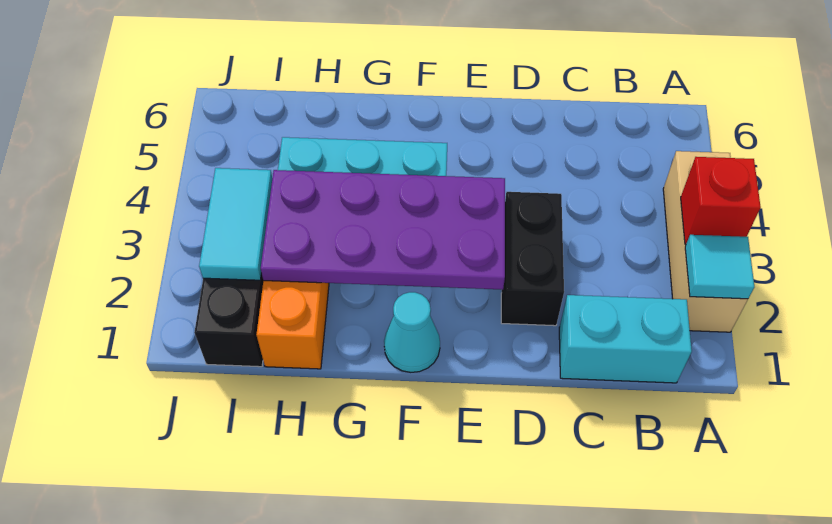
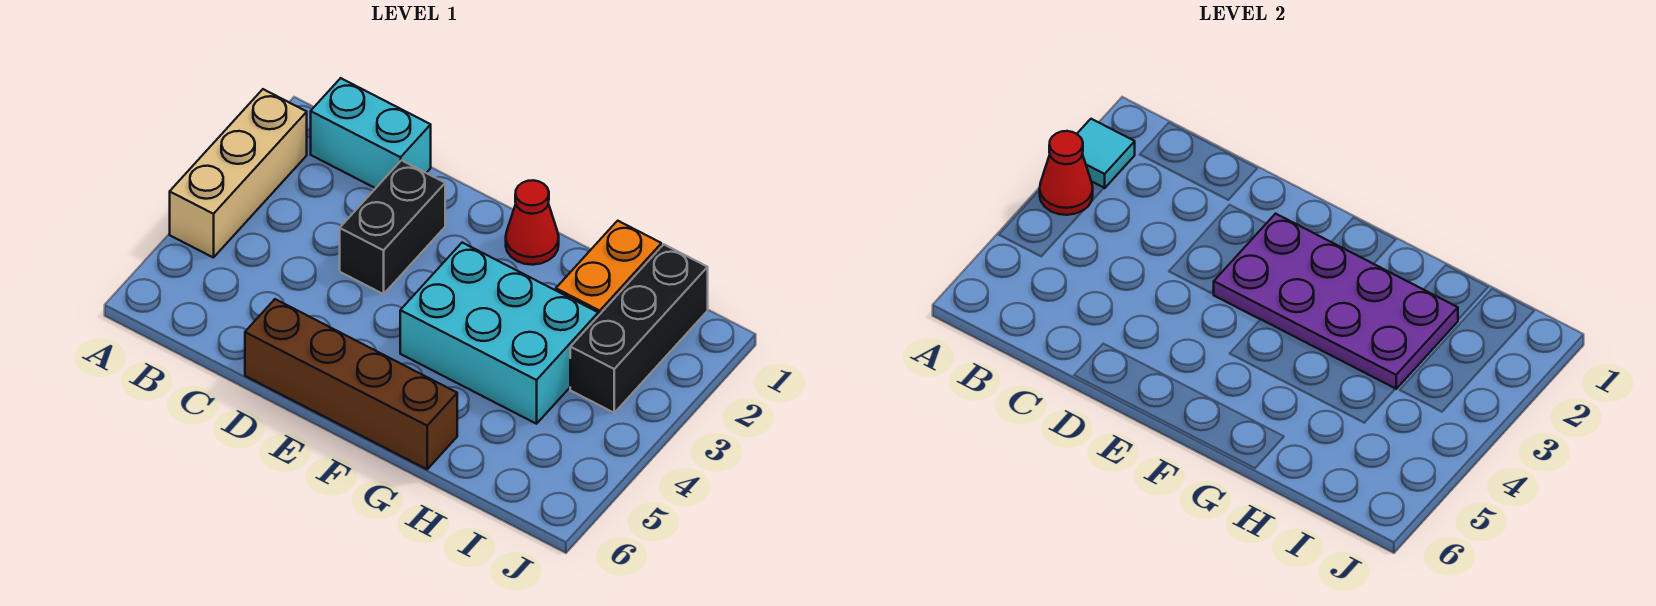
red brick A3 level 2 -> red cone A3 level 2
none -> brown brick D6:G6 level 1
cyan cone F1 level 1 -> red cone F1 level 1
cyan tile I2:I3 level 2 -> none

